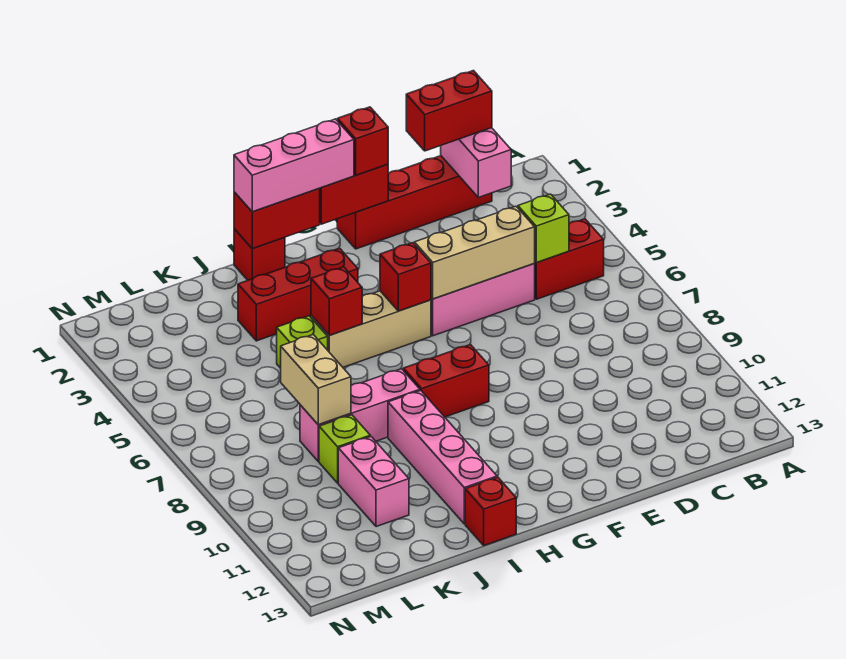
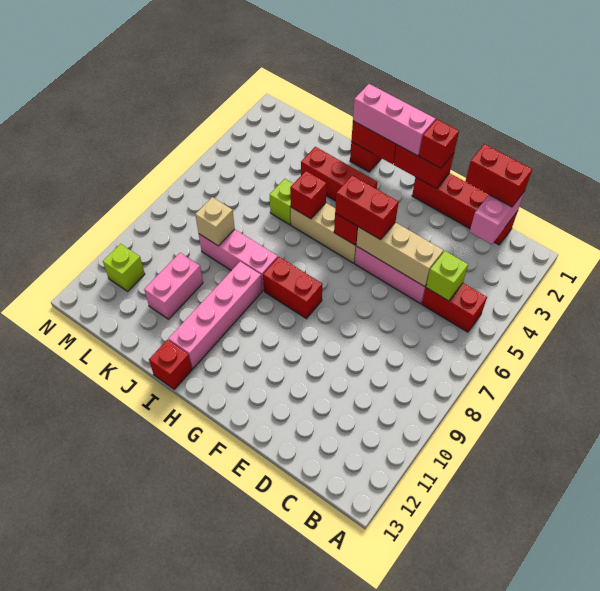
none -> red brick F5:G5 level 3
tan brick K7:K8 level 2 -> tan brick K8 level 2
lime brick K9 level 1 -> lime brick M11 level 1

